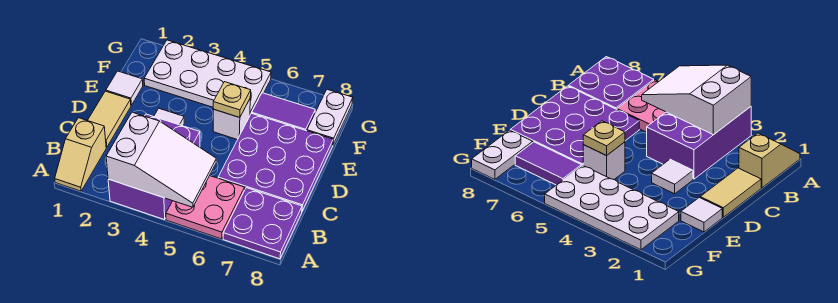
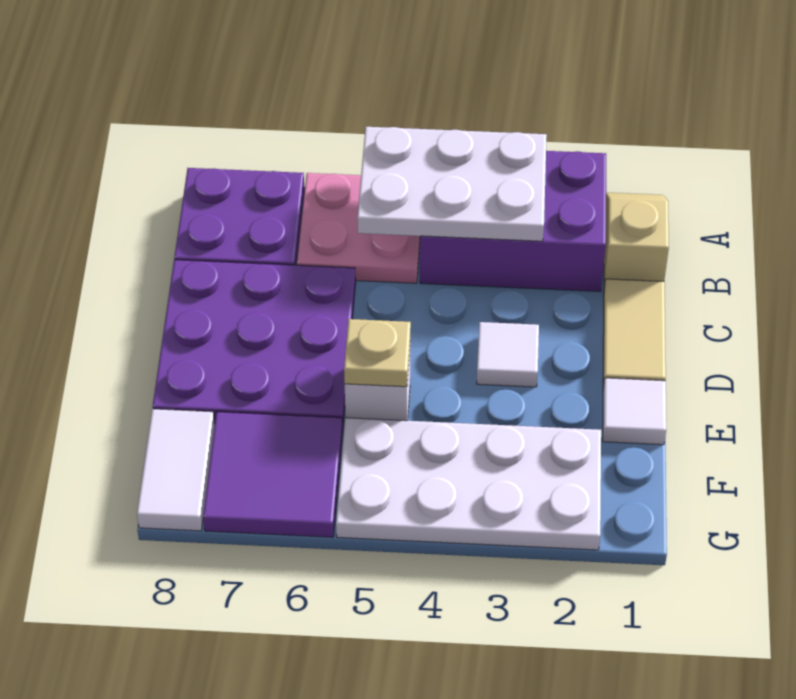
purple brick A3:C4 level 1 -> purple brick A2:B4 level 1
white slope A3:B5 level 2 top 3 -> white plate A3:B5 level 2
purple tile F6:F7 level 1 -> purple tile F6:G7 level 1
white plate F8:G8 level 1 -> white tile F8:G8 level 1

